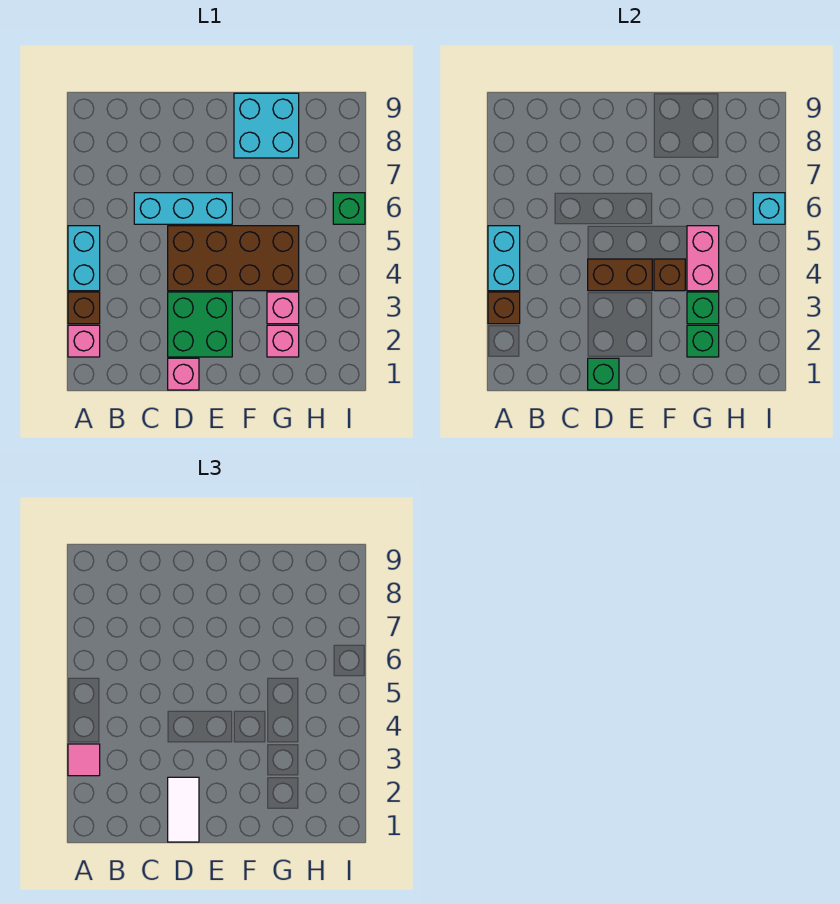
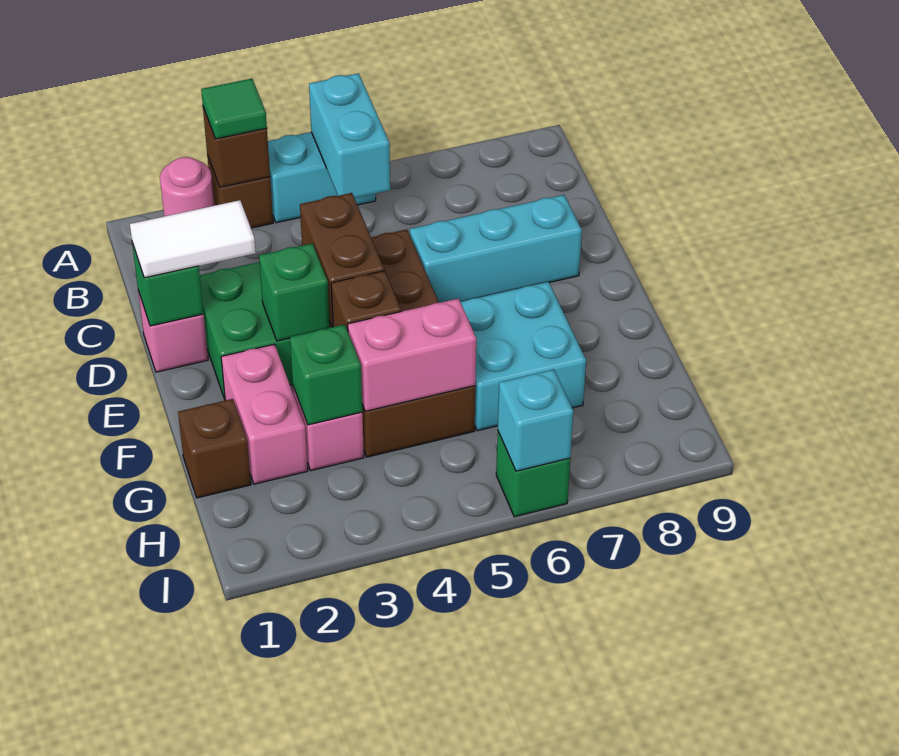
pink brick A2 level 1 -> pink round brick A2 level 1
pink tile A3 level 3 -> green tile A3 level 3
cyan brick A4:A5 level 2 -> cyan brick A5:B5 level 2
cyan brick C6:E6 level 1 -> cyan brick D6:D8 level 1
cyan brick F8:G9 level 1 -> cyan brick F6:G7 level 1
none -> brown brick G1 level 1
pink brick G2 level 1 -> pink brick F2:G2 level 1
green brick G2 level 2 -> green brick E3 level 2

